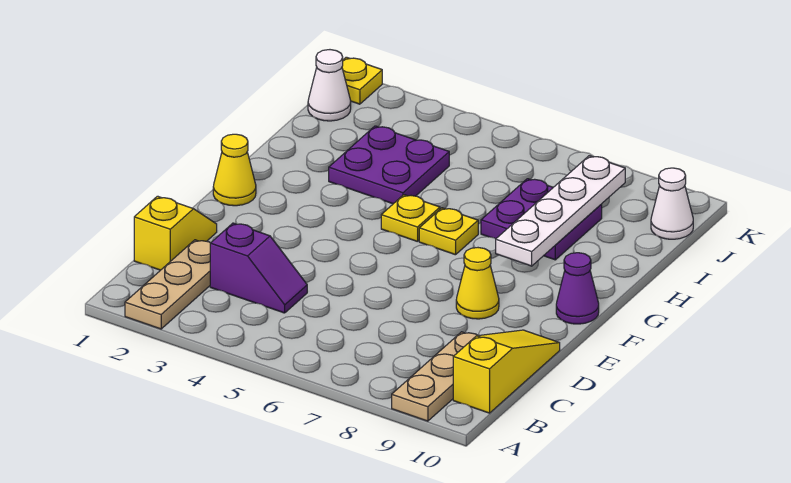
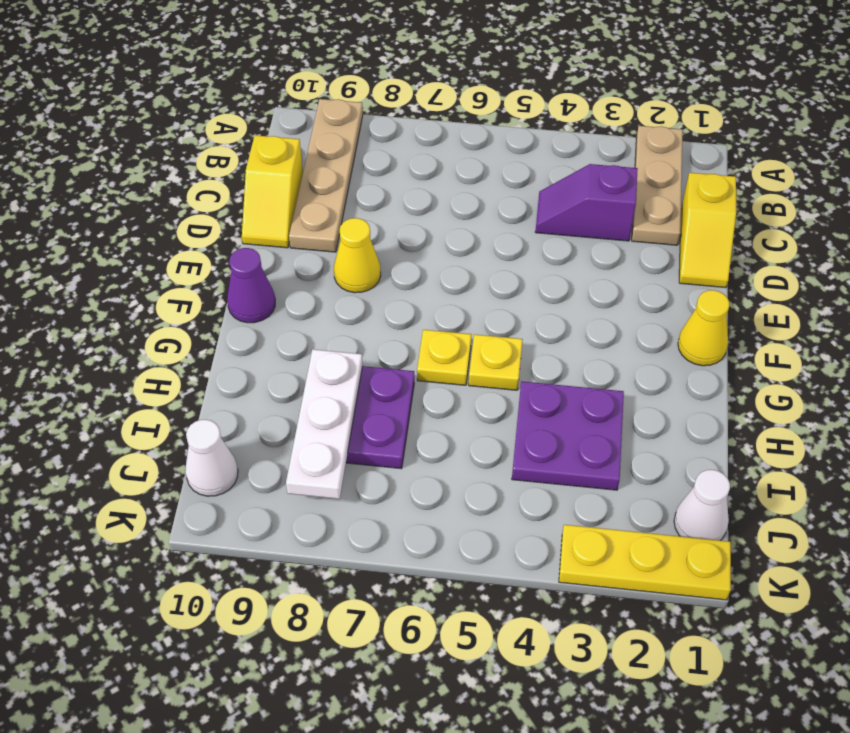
tan plate A9:C9 level 1 -> tan plate A9:D9 level 1
yellow slope B10:D10 level 1 top B -> yellow slope C10:D10 level 1 top C
white plate G8:J8 level 2 -> white plate H8:J8 level 2
yellow plate K1 level 1 -> yellow plate K1:K3 level 1

